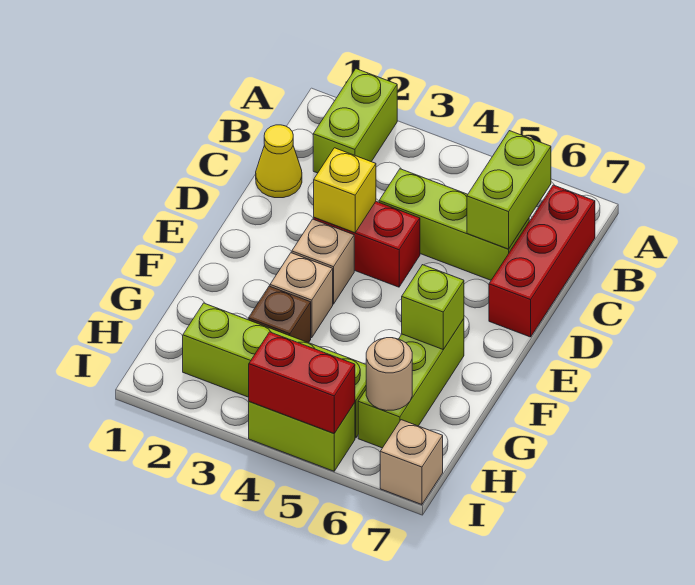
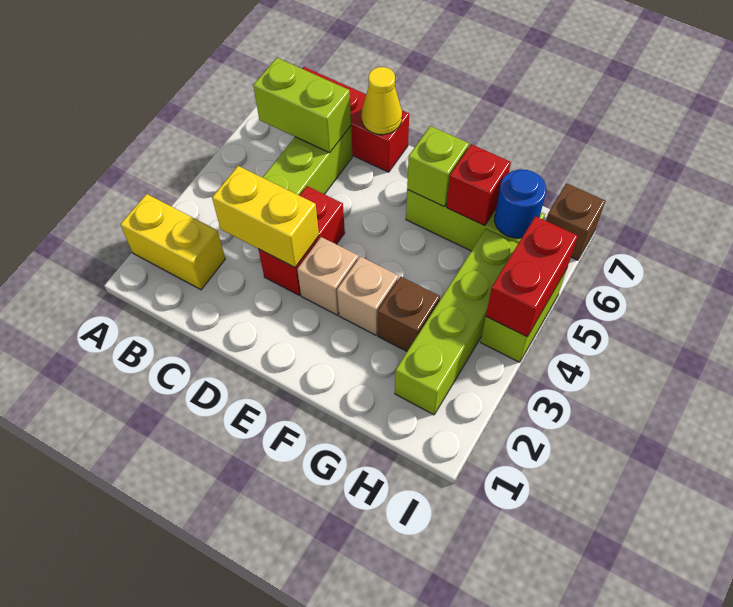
lime brick A2:B2 level 1 -> yellow brick A2:B2 level 1
yellow cone C1 level 1 -> yellow cone D7 level 2
yellow brick D3 level 2 -> yellow brick C3:D3 level 2
none -> red brick G6 level 2
tan round brick H6 level 2 -> blue round brick H6 level 2
tan brick I7 level 1 -> brown brick I7 level 1

